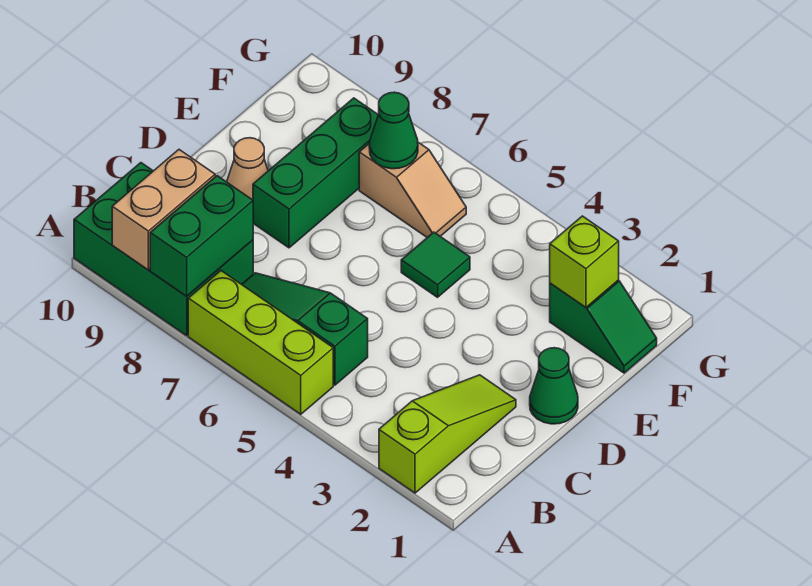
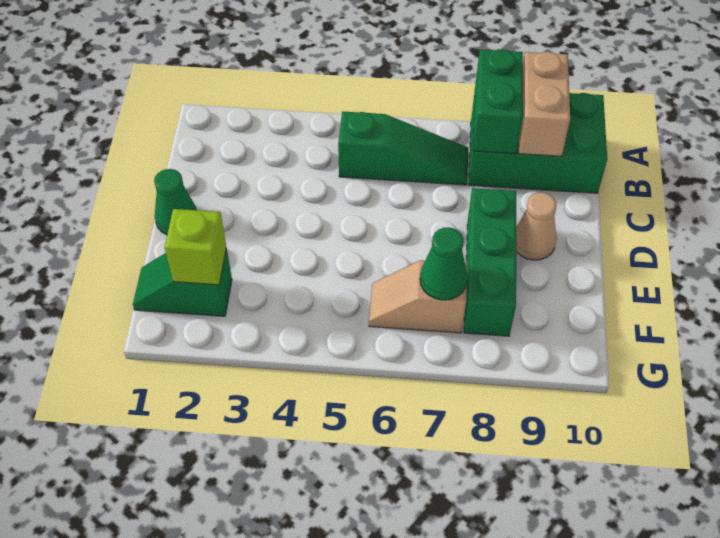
lime slope A2:C2 level 1 top A -> none
lime brick A5:A7 level 1 -> none
green tile E5 level 1 -> none

